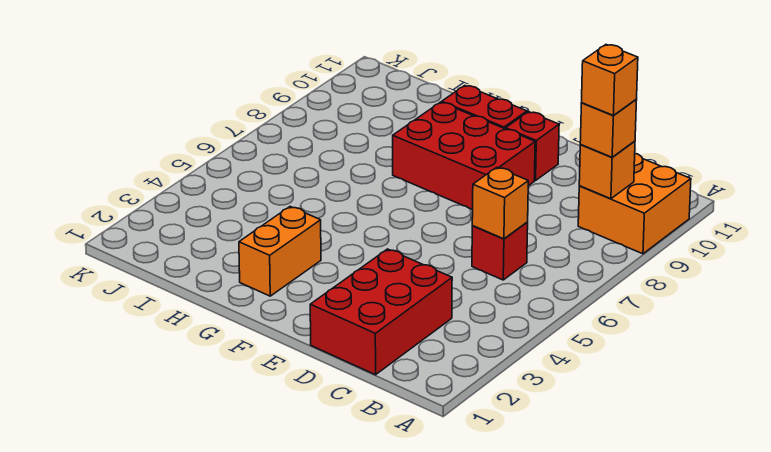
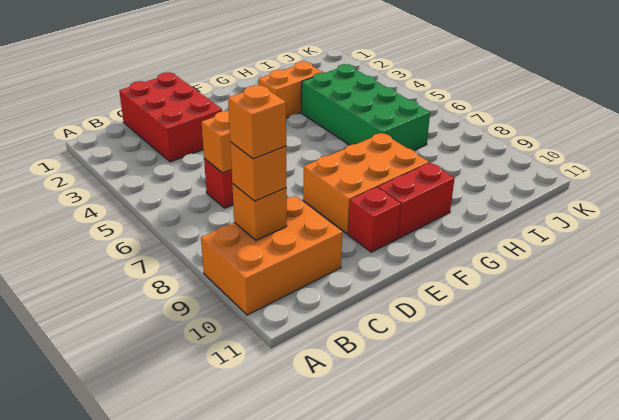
orange brick A9:B10 level 1 -> orange brick A9:C10 level 1
red brick E8:G9 level 1 -> orange brick E8:G9 level 1
orange brick G2:G3 level 1 -> orange brick G3:H3 level 1
none -> green brick H4:I7 level 1

